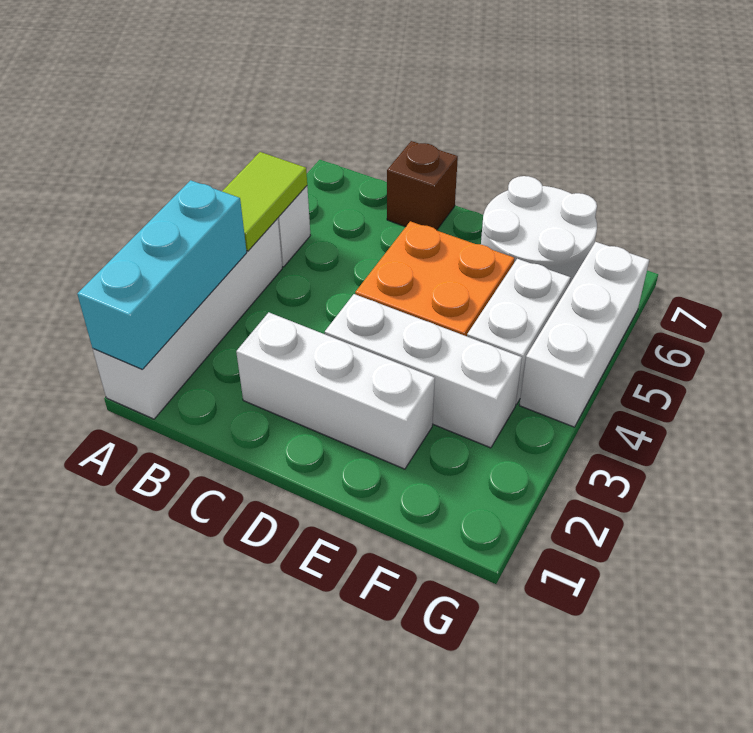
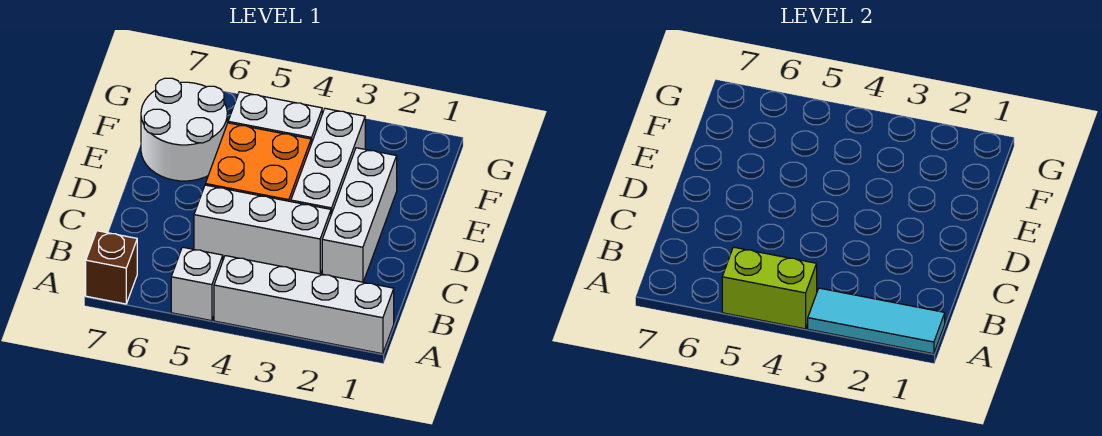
cyan brick A1:A3 level 2 -> cyan tile A1:A3 level 2
lime tile A4:A5 level 2 -> lime brick A4:A5 level 2
brown brick C7 level 1 -> brown brick A7 level 1
white brick G4:G6 level 1 -> white brick C3:C5 level 1

